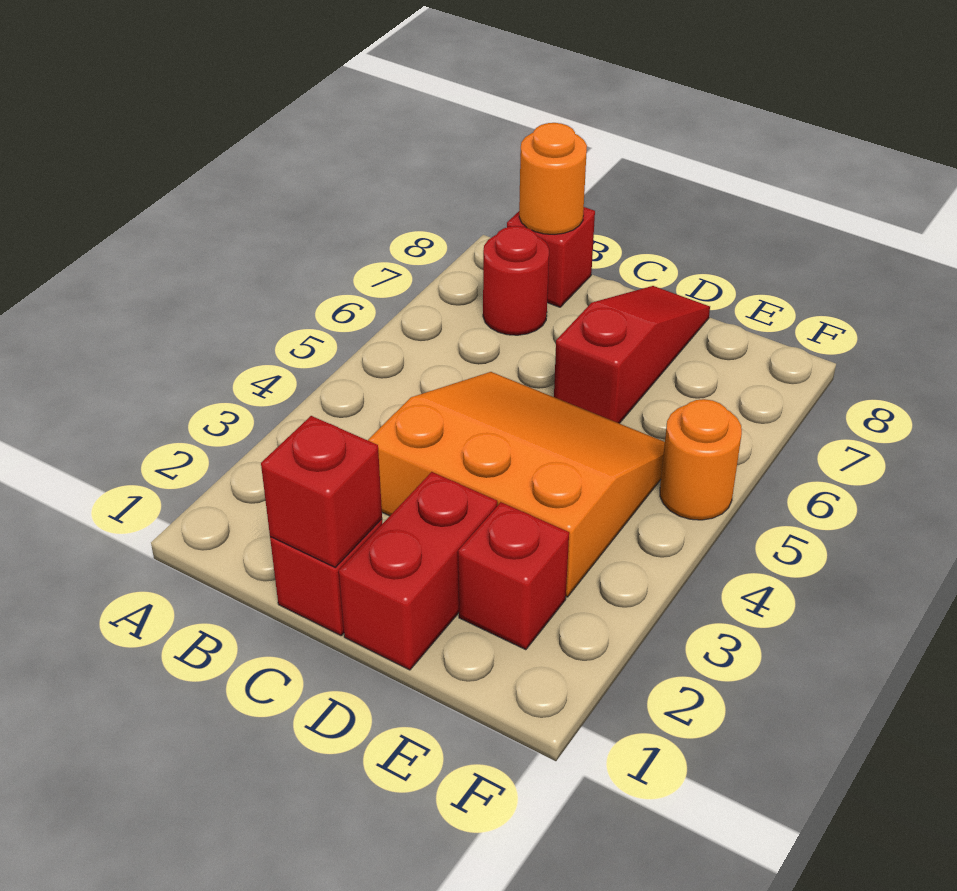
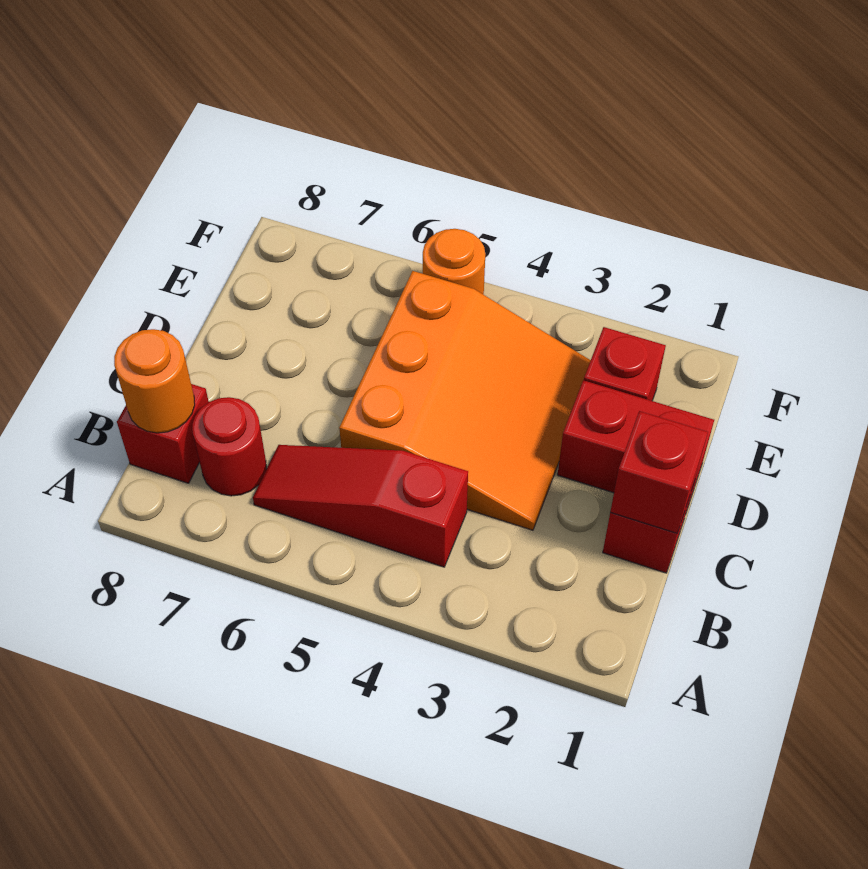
orange slope C3:E5 level 1 top 3 -> orange slope C3:E5 level 1 top 5
red slope D6:D8 level 1 top 6 -> red slope B4:B6 level 1 top 4

